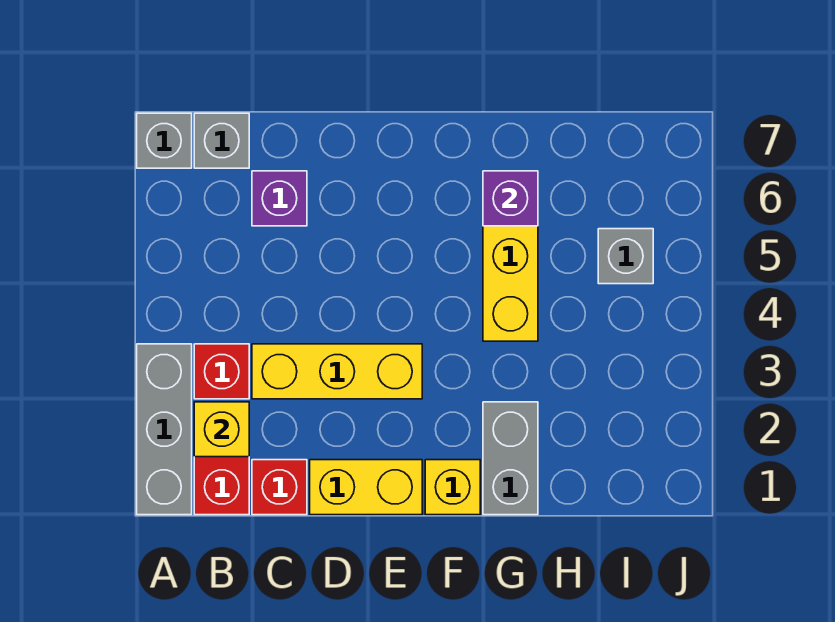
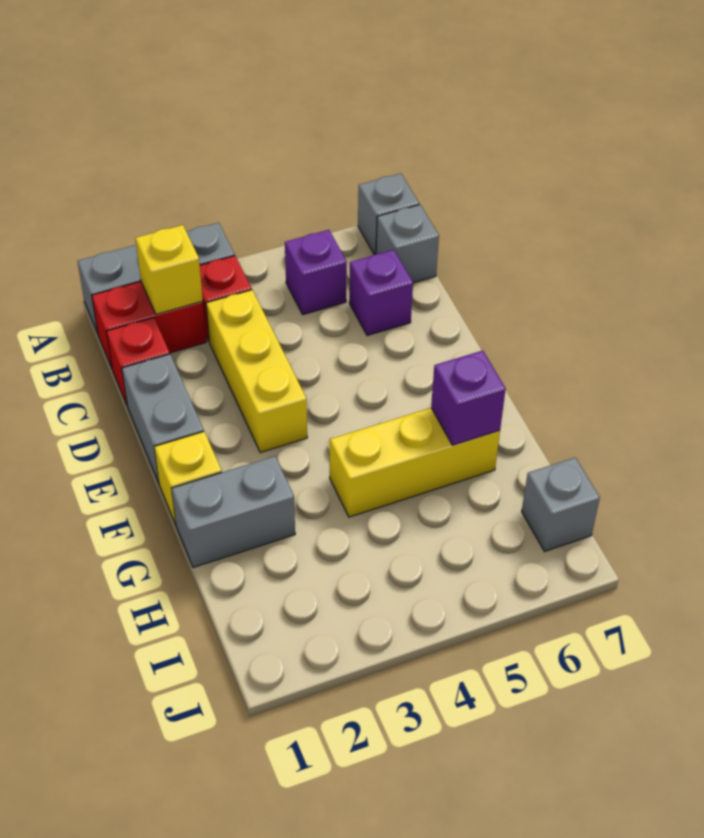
none -> purple brick B5 level 1
yellow brick D1:E1 level 1 -> grey brick D1:E1 level 1
grey brick I5 level 1 -> grey brick I7 level 1

